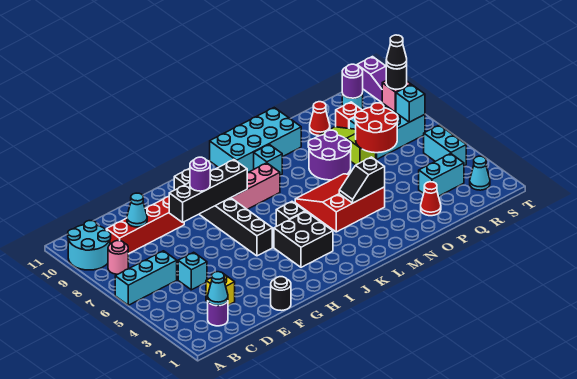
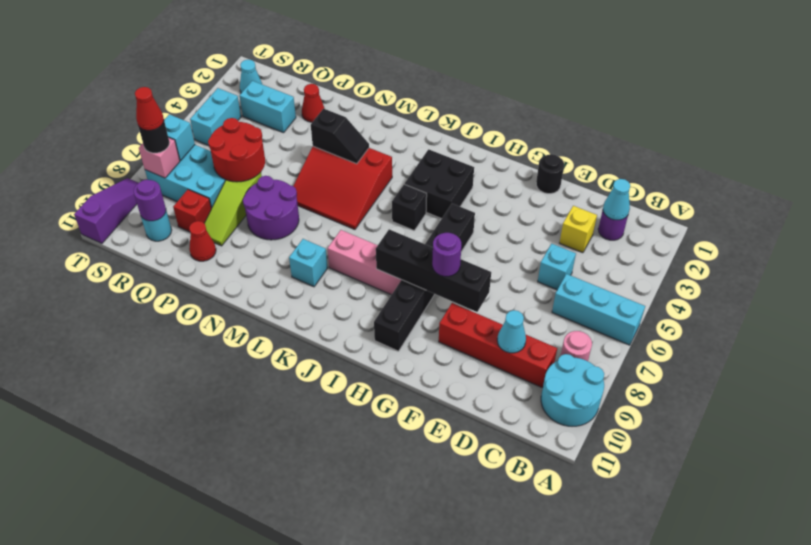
cyan brick K10:N11 level 1 -> none
black cone S8 level 4 -> red cone S8 level 4

